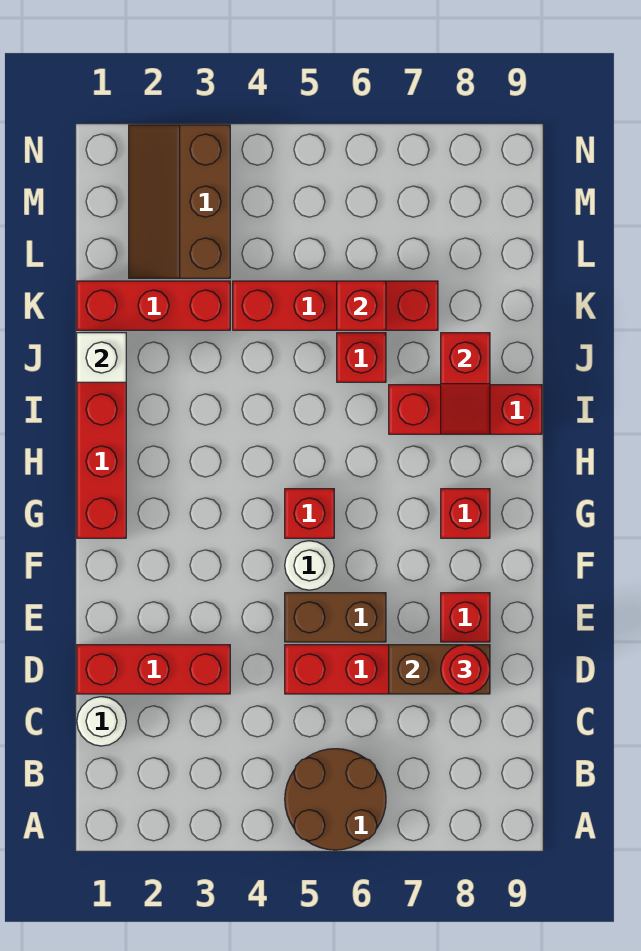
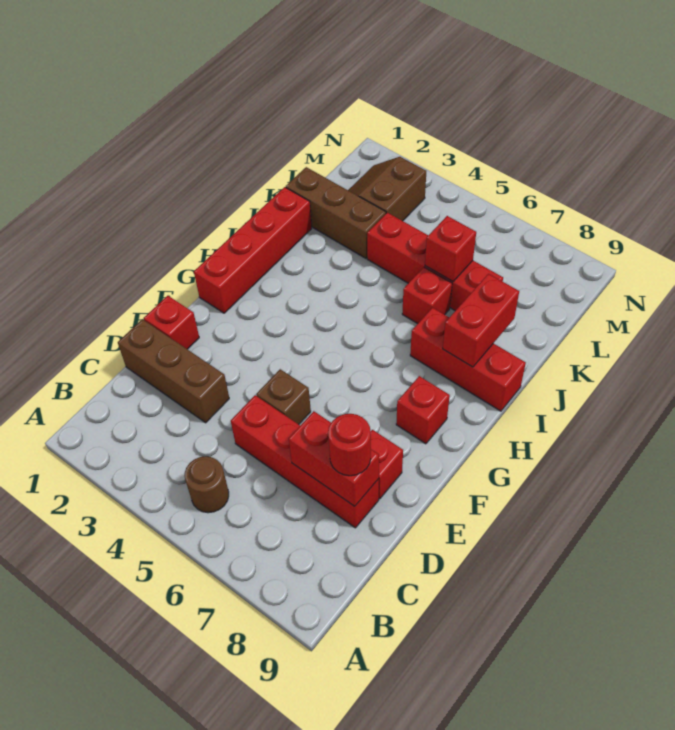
brown round brick A5:B6 level 1 -> brown round brick B5 level 1
white round brick C1 level 1 -> none
red brick D1:D3 level 1 -> brown brick D1:D3 level 1
brown brick D7:D8 level 2 -> red brick D7:D8 level 2
brown brick E5:E6 level 1 -> brown brick E5 level 1
white round brick F5 level 1 -> none
red brick G5 level 1 -> red brick E1 level 1
red slope I8:J8 level 2 top J -> red brick I8:J8 level 2
white brick J1 level 2 -> none
red brick K1:K3 level 1 -> brown brick K1:K3 level 1
brown slope L2:N3 level 1 top 3 -> brown slope L2:M3 level 1 top 3

